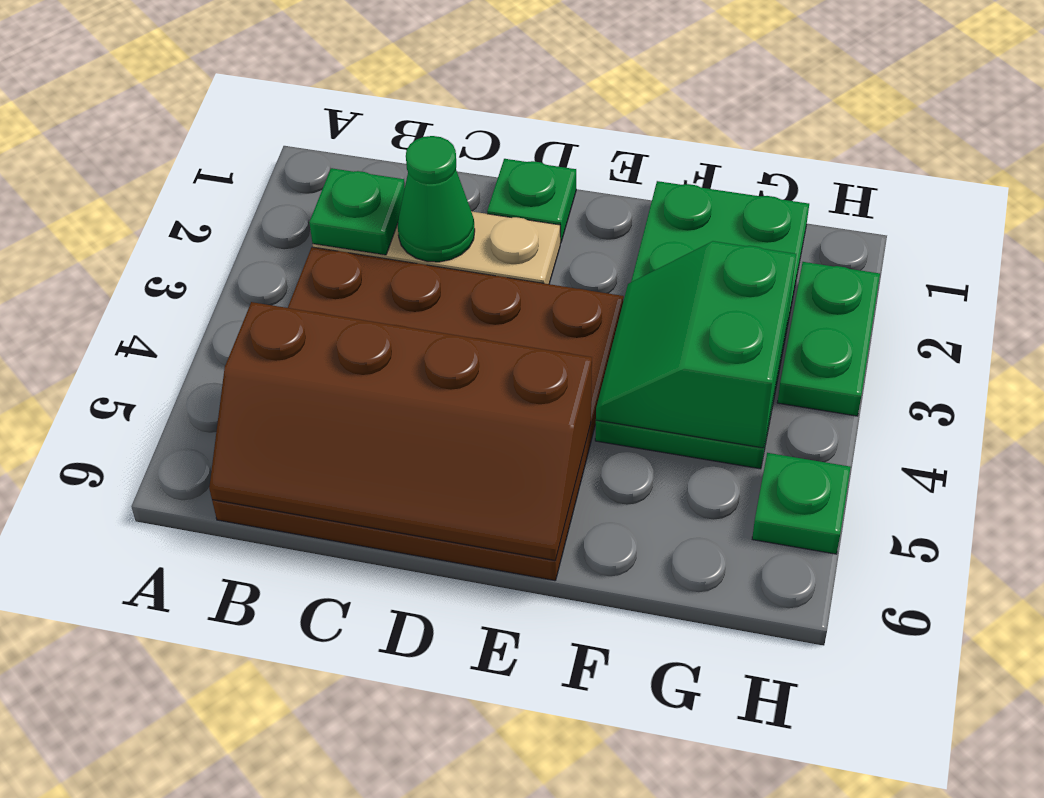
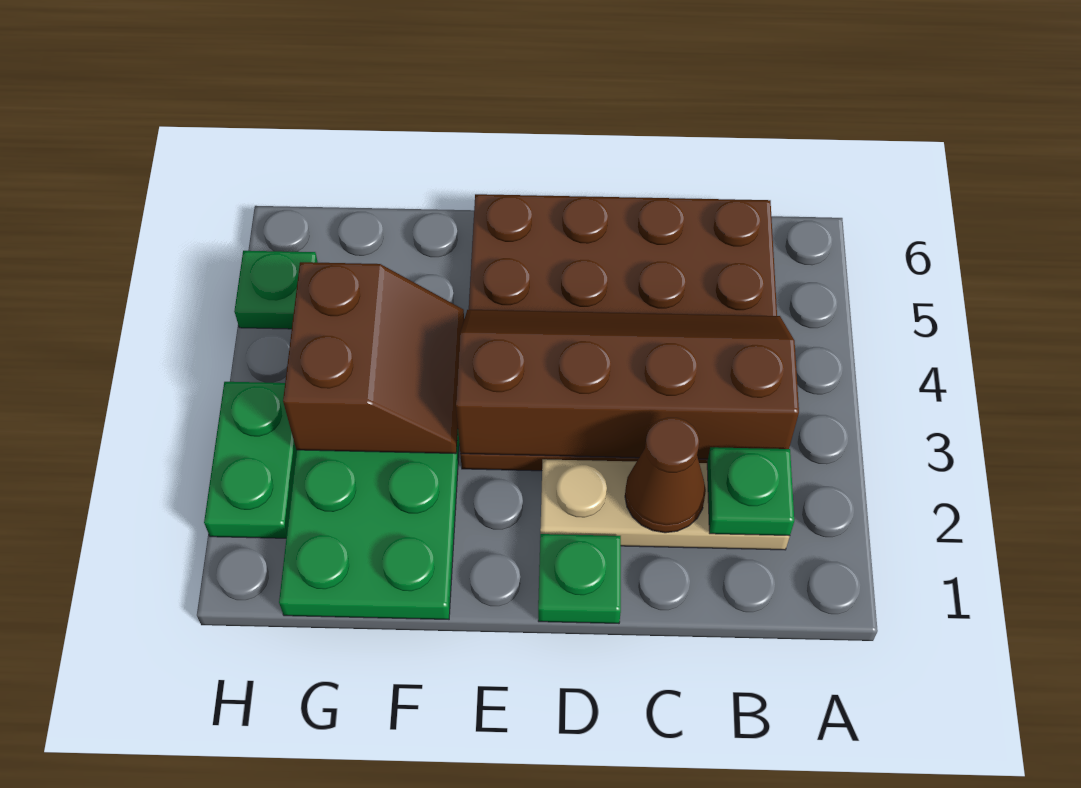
brown slope B5:E6 level 2 top 5 -> brown slope B3:E4 level 2 top 3
green cone C2 level 2 -> brown cone C2 level 2
green slope F3:G4 level 2 top G -> brown slope F3:G4 level 2 top G

